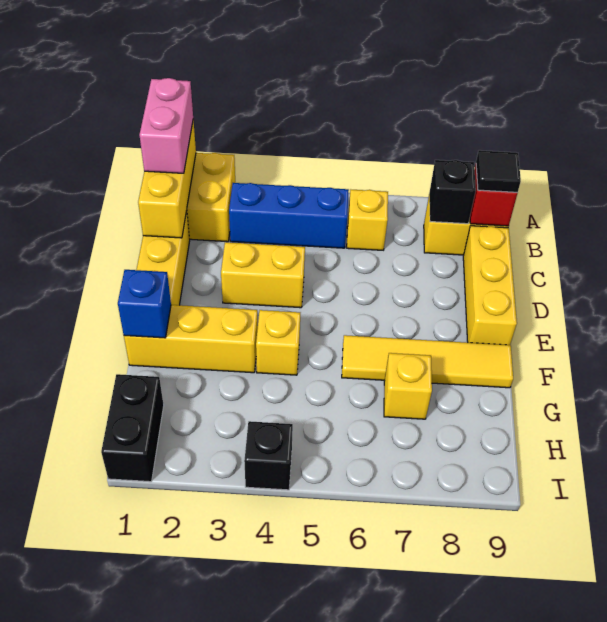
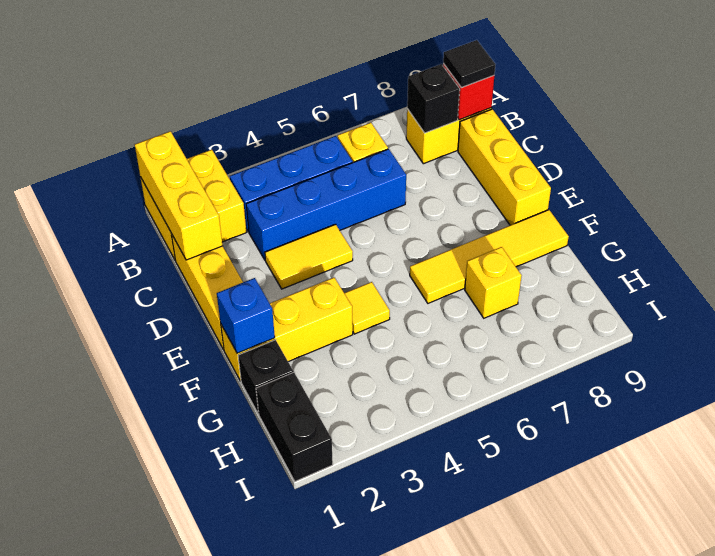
pink brick A1:B1 level 3 -> none
none -> blue brick C3:C6 level 1
yellow brick D3:D4 level 1 -> yellow tile D3:D4 level 1
yellow brick F4 level 1 -> yellow tile F4 level 1
black brick I4 level 1 -> black brick G1 level 1

